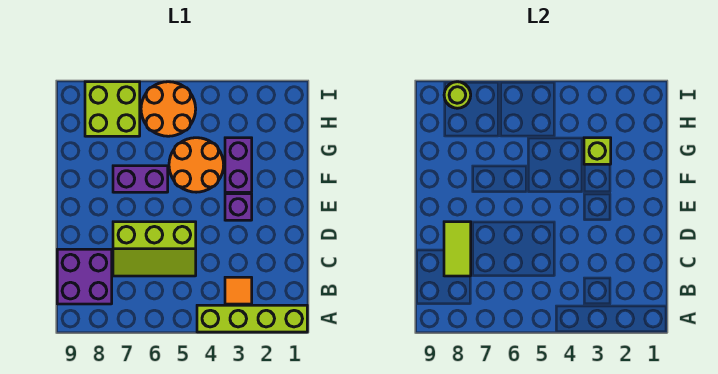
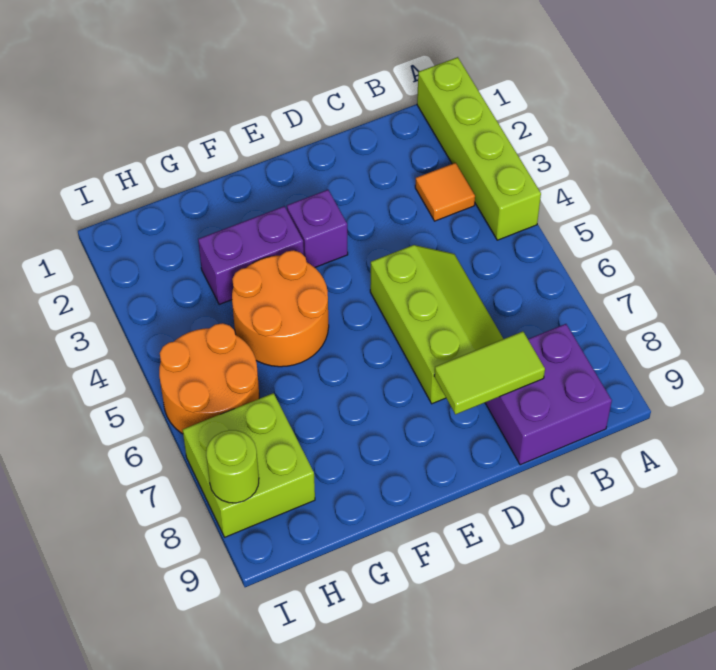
purple brick F6:F7 level 1 -> none
lime brick G3 level 2 -> none

